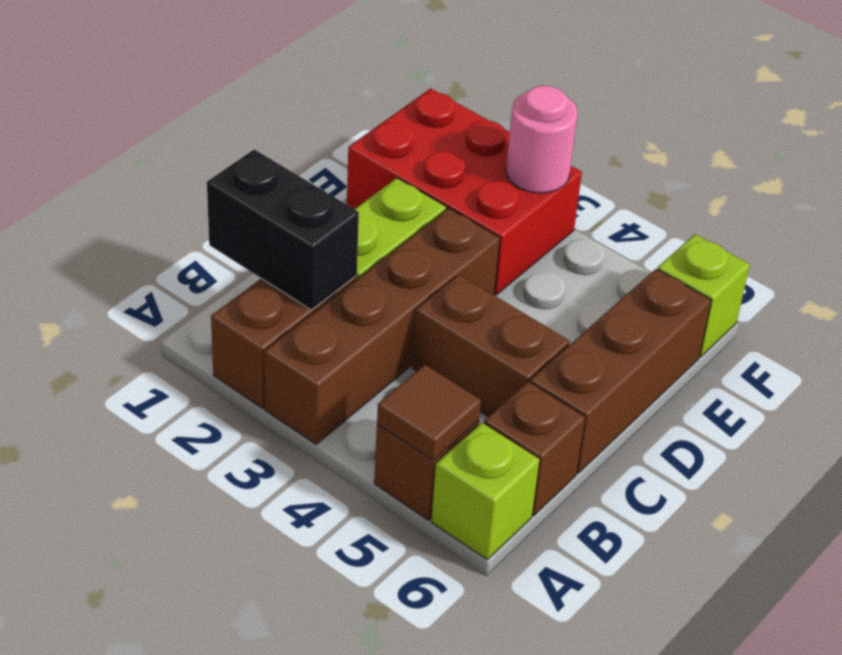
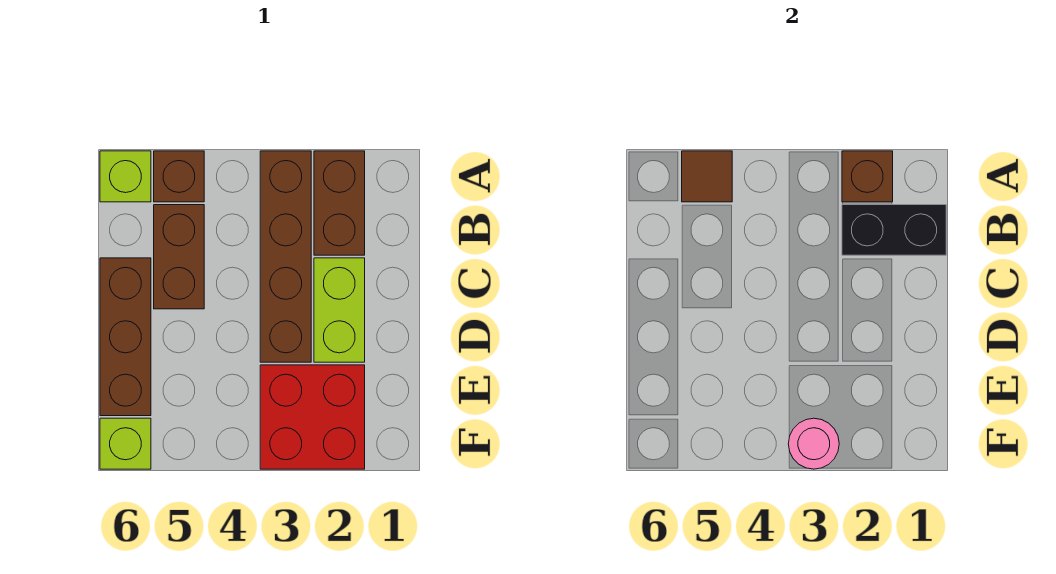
brown brick B6 level 1 -> brown brick A2 level 2
brown brick C4:C5 level 1 -> brown brick B5:C5 level 1
red brick E1:F3 level 1 -> red brick E2:F3 level 1

